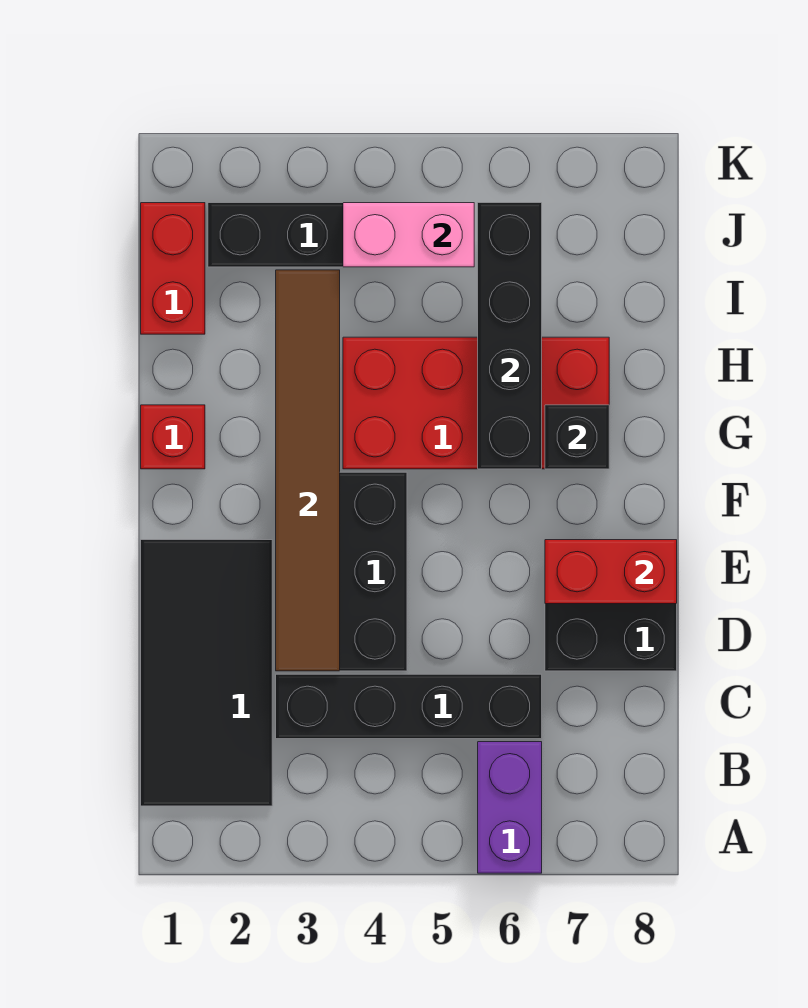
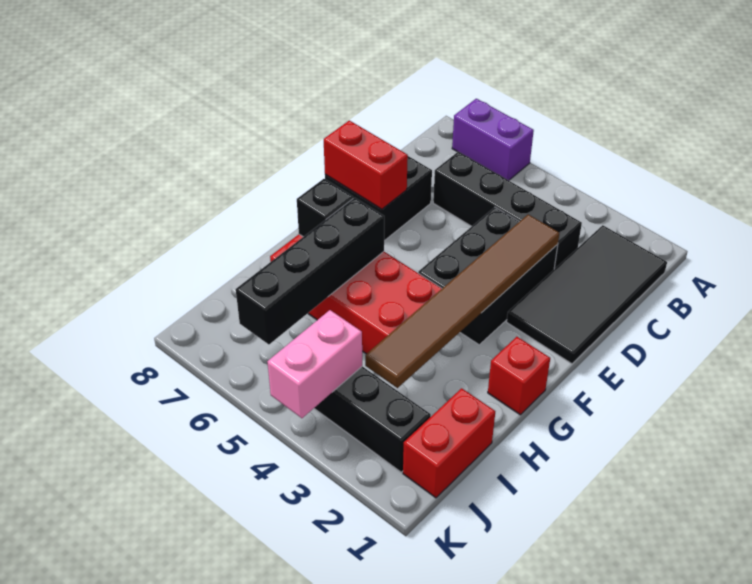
purple brick A6:B6 level 1 -> purple brick A6:A7 level 1
pink brick J4:J5 level 2 -> pink brick J4:K4 level 2

